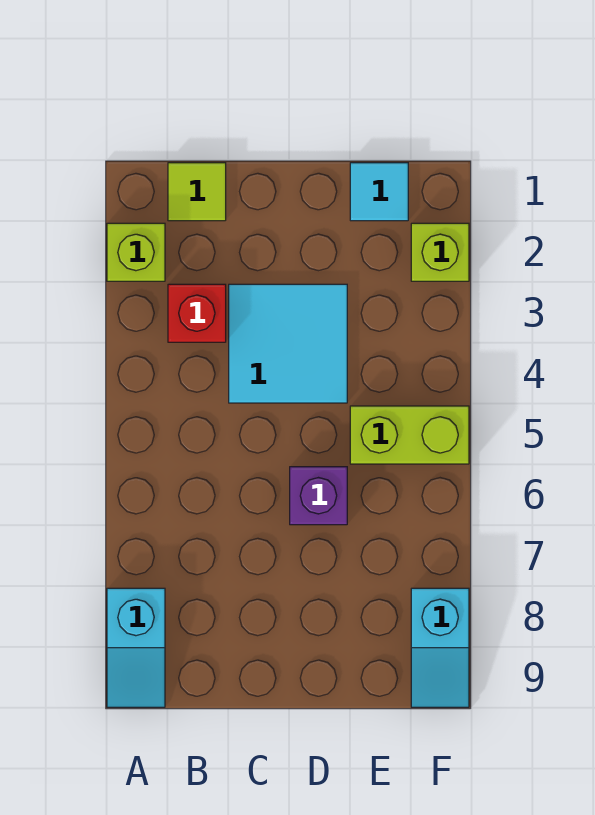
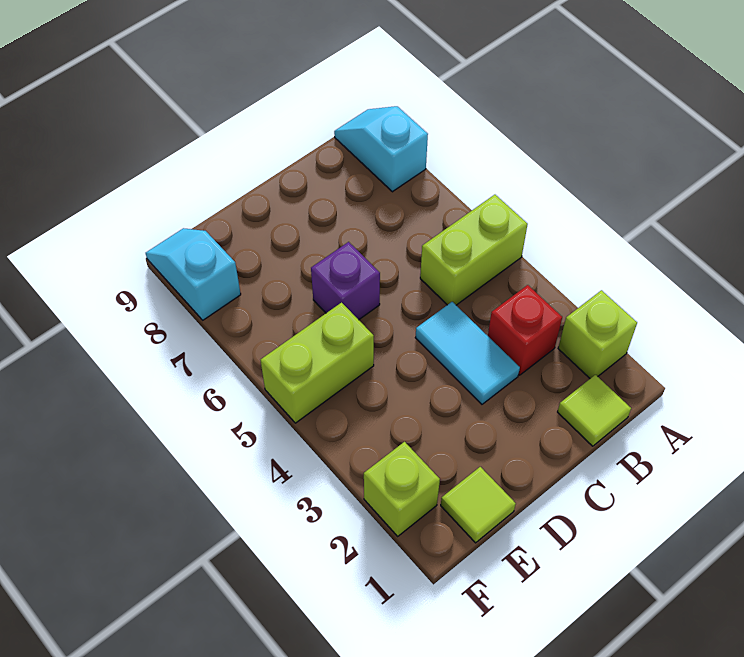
none -> lime brick A5:B5 level 1
cyan tile C3:D4 level 1 -> cyan tile C3:C4 level 1
cyan tile E1 level 1 -> lime tile E1 level 1

